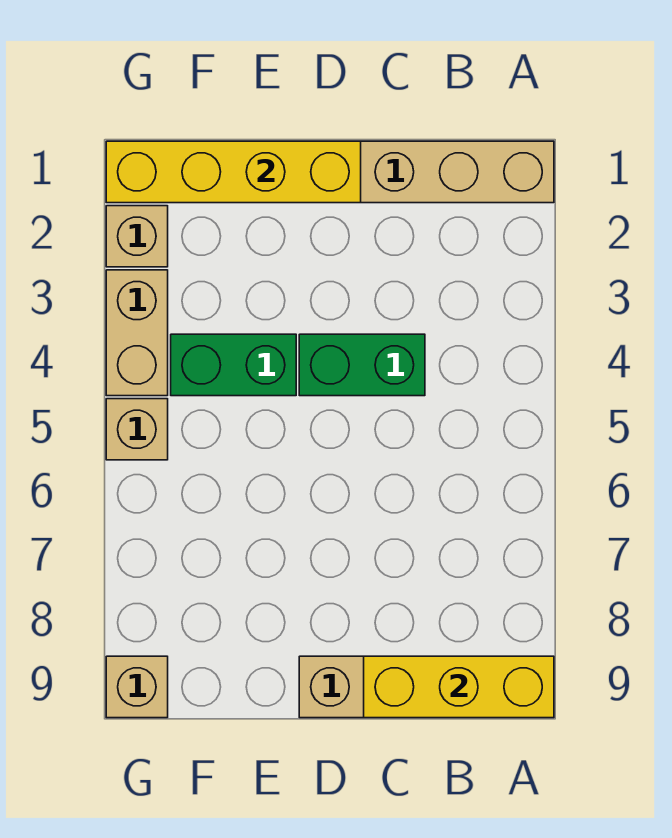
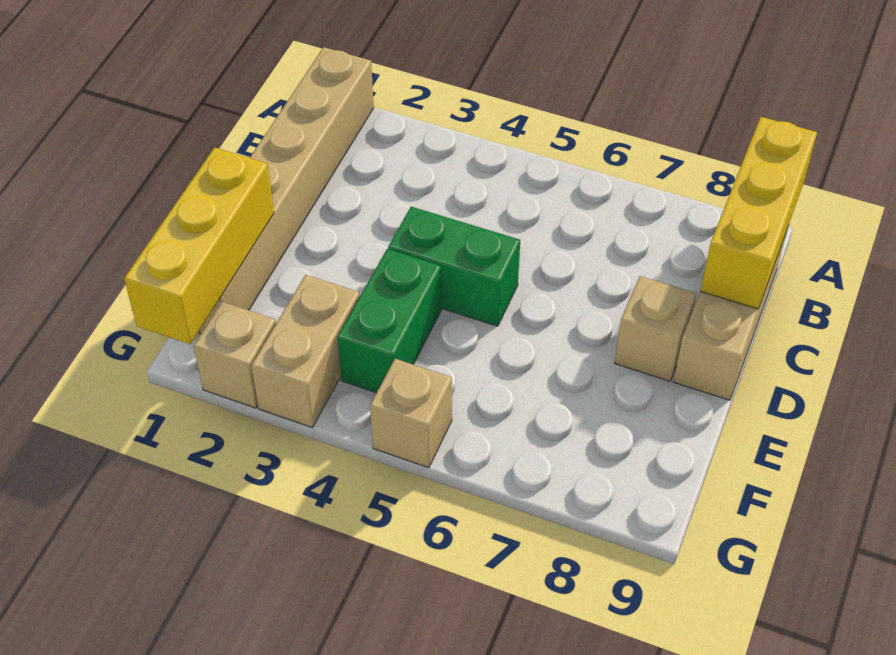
green brick C4:D4 level 1 -> green brick D4:D5 level 1
yellow brick D1:G1 level 2 -> yellow brick E1:G1 level 2
tan brick G3:G4 level 1 -> tan brick F3:G3 level 1
tan brick G9 level 1 -> tan brick D8 level 1

